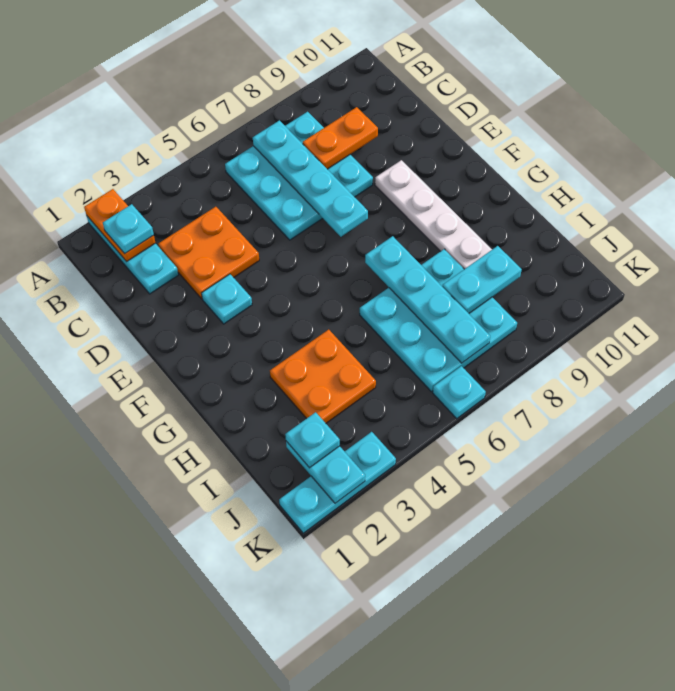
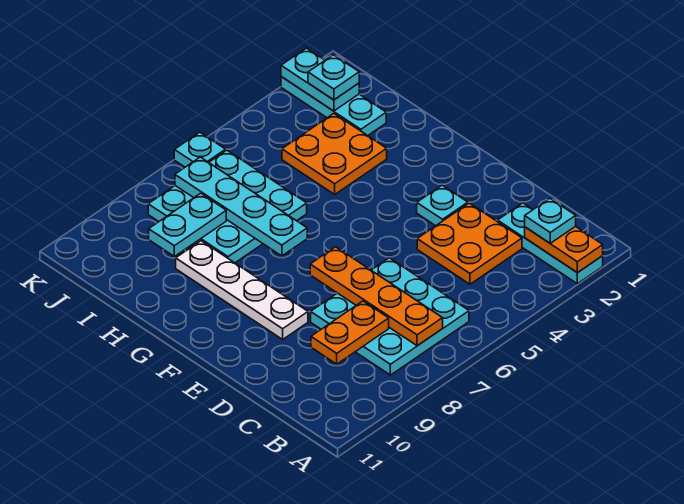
cyan plate B7:E7 level 2 -> orange plate B7:E7 level 2
cyan plate K1:K3 level 1 -> cyan plate I2:K2 level 1

